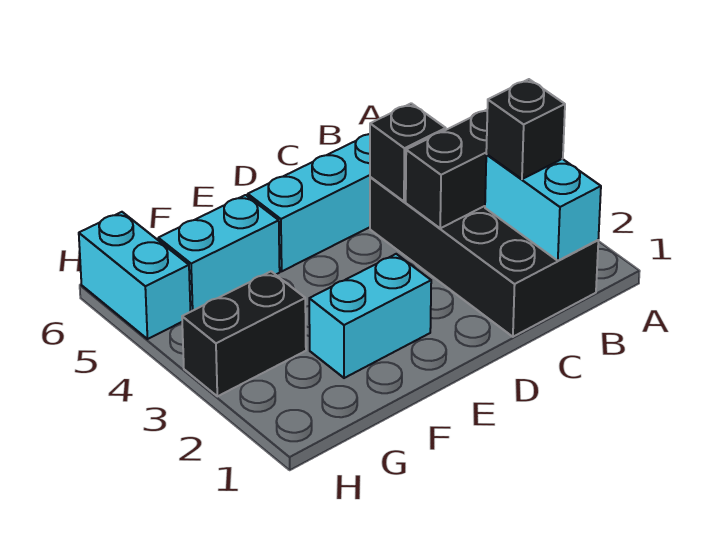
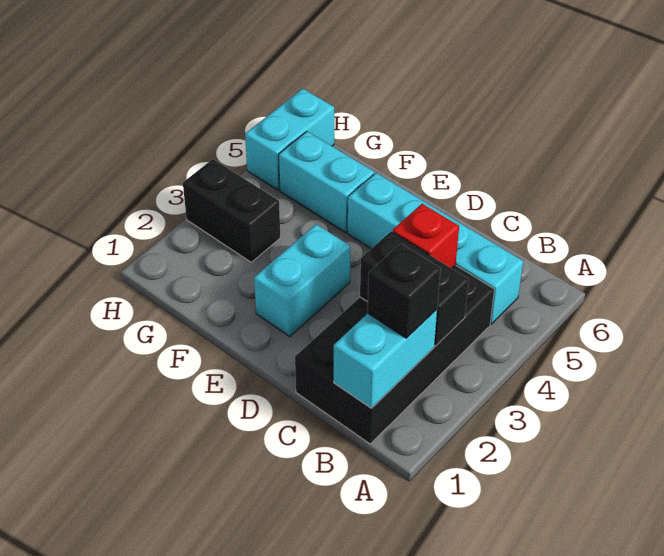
black brick C4 level 2 -> red brick C4 level 2
cyan brick E2:F2 level 1 -> cyan brick E2:E3 level 1

